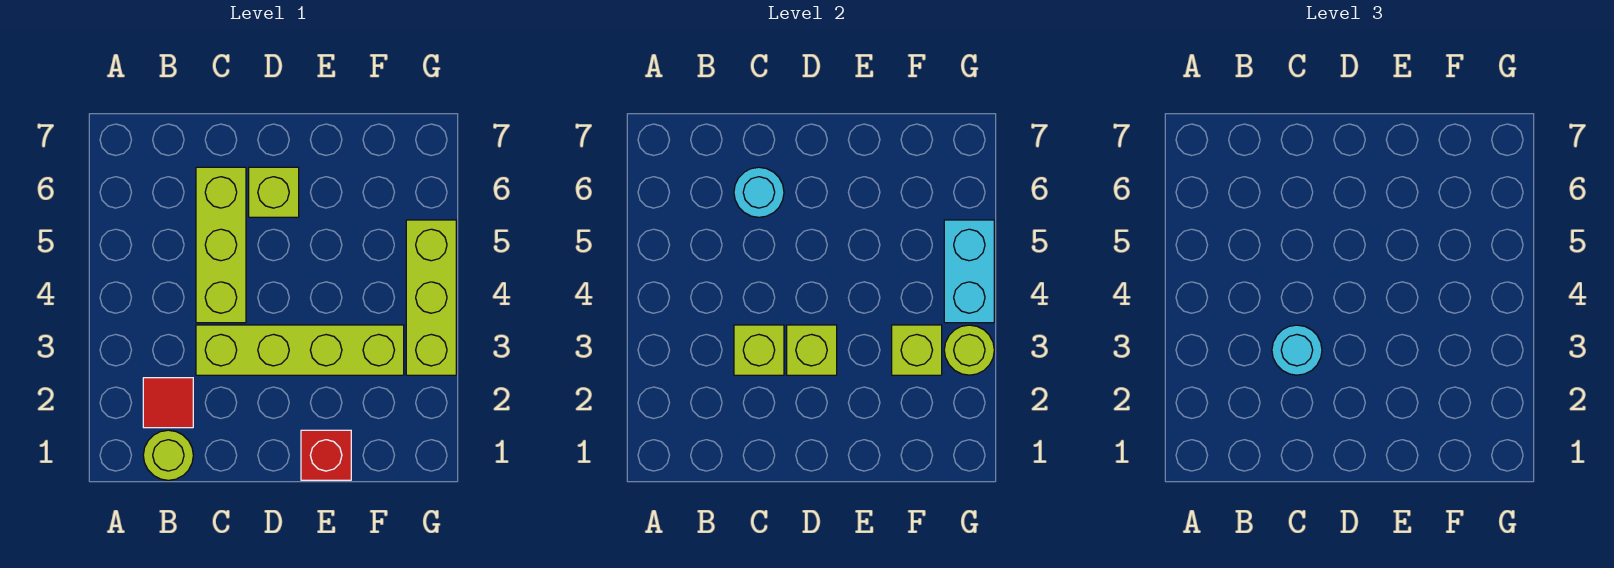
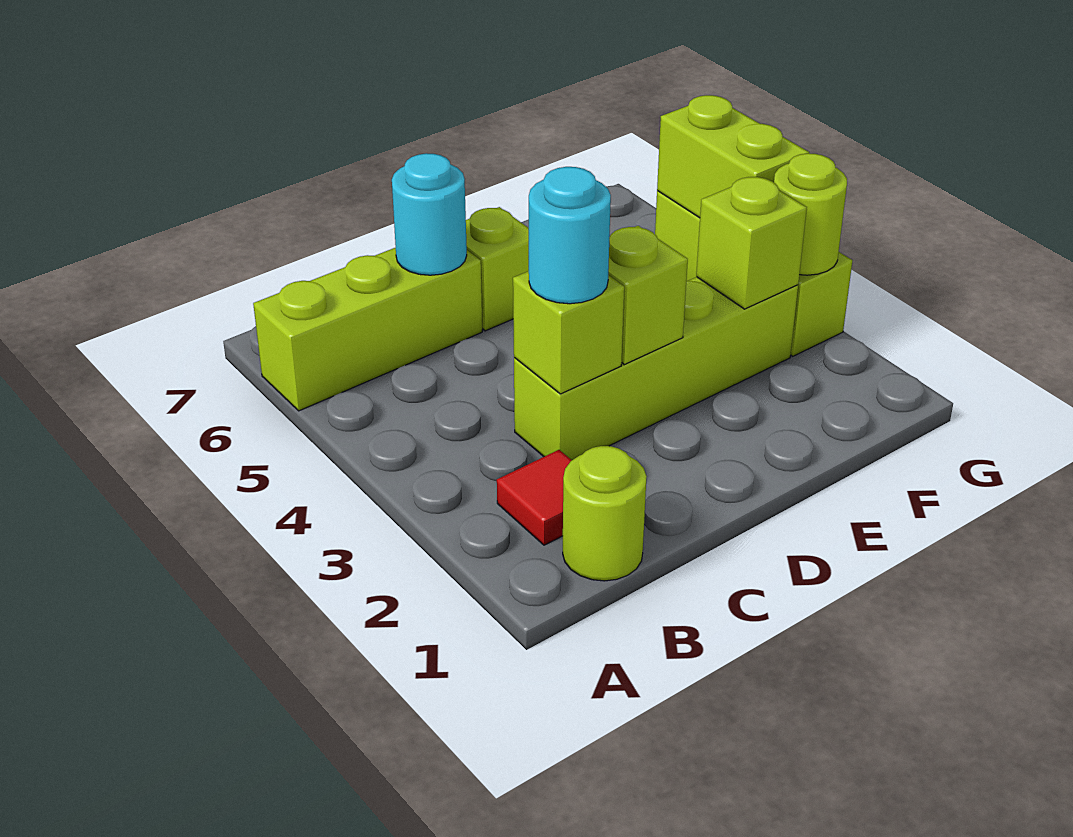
lime brick C4:C6 level 1 -> lime brick A6:C6 level 1
red brick E1 level 1 -> none
cyan brick G4:G5 level 2 -> lime brick G4:G5 level 2

